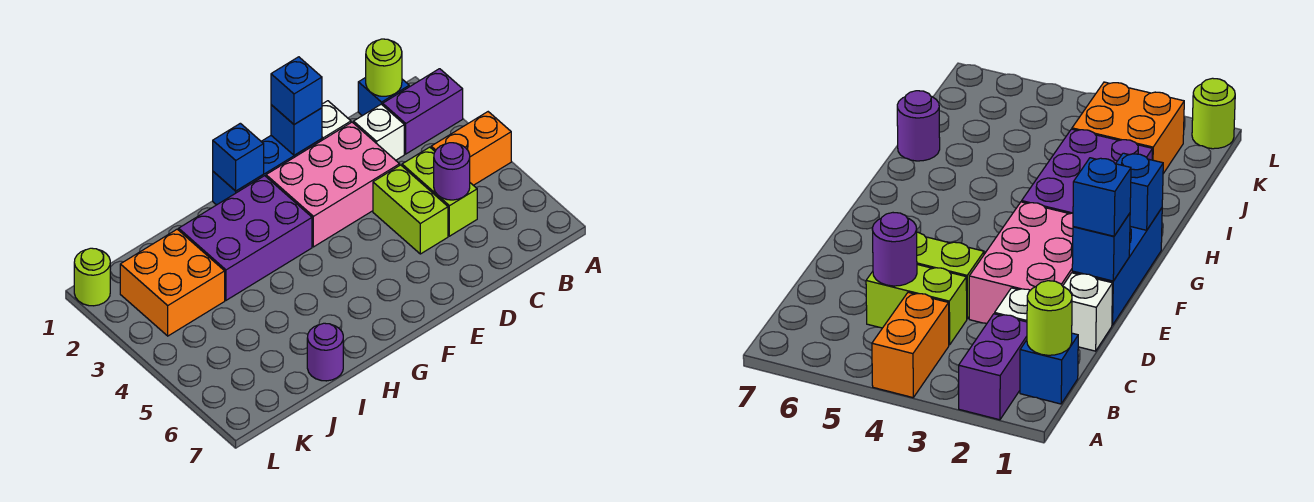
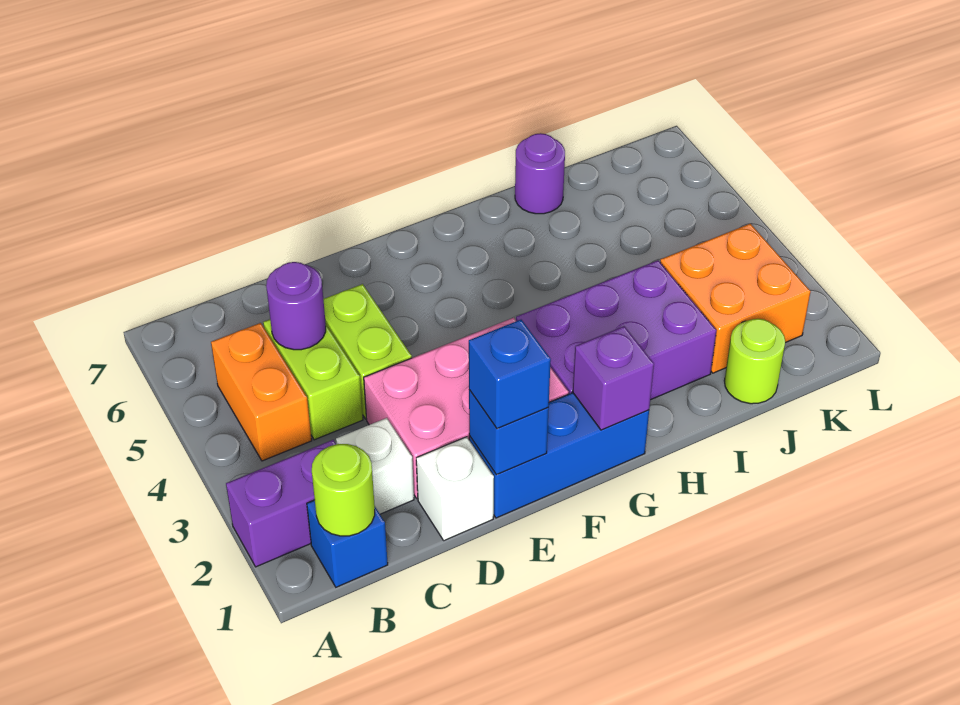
orange brick A4:B4 level 1 -> orange brick B4:B5 level 1
blue brick G1 level 2 -> purple brick G1 level 2
lime round brick L1 level 1 -> lime round brick J1 level 1

